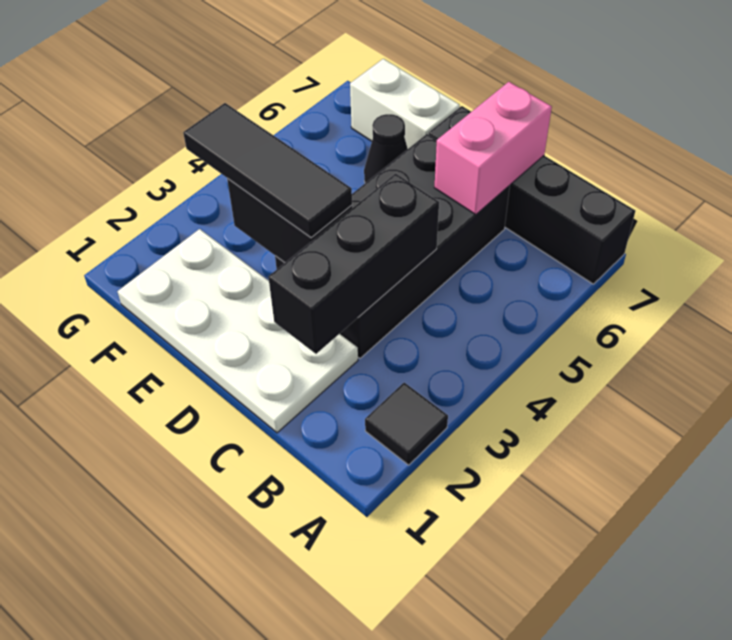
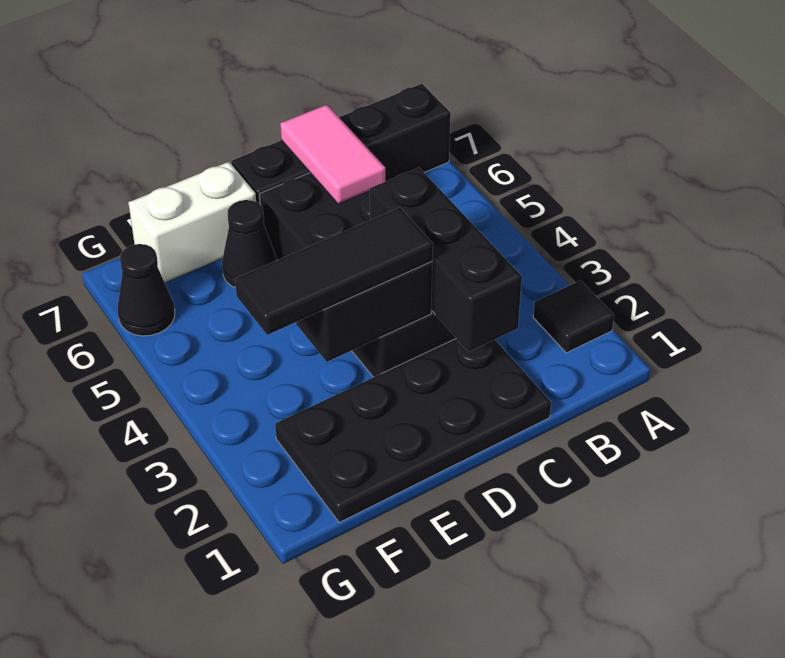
white plate C1:F2 level 1 -> black plate C1:F2 level 1
pink brick C6:C7 level 2 -> pink tile C6:C7 level 2
none -> black cone G6 level 1

